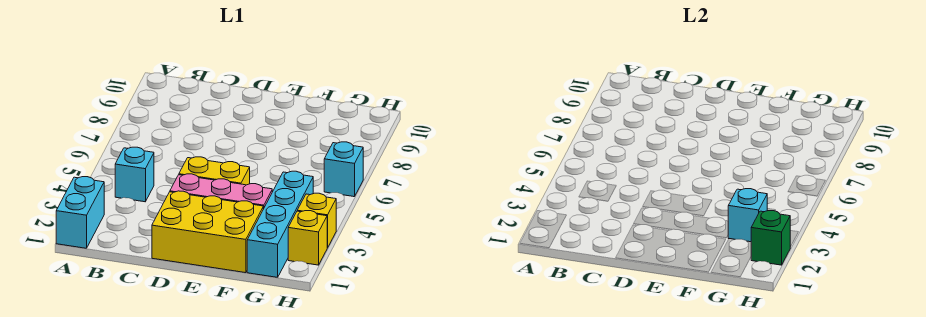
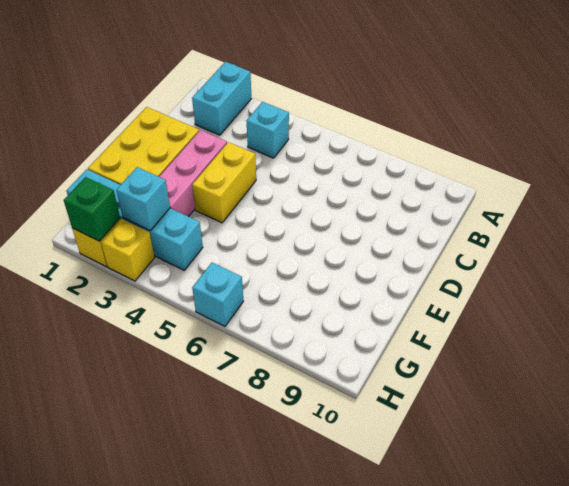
cyan brick A1:A2 level 1 -> cyan brick A2:B2 level 1

